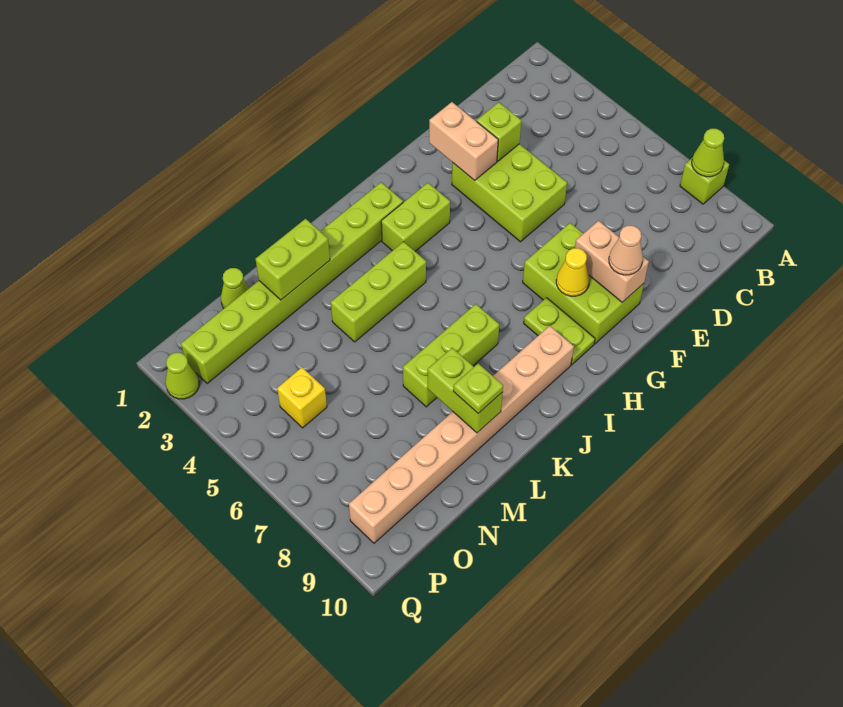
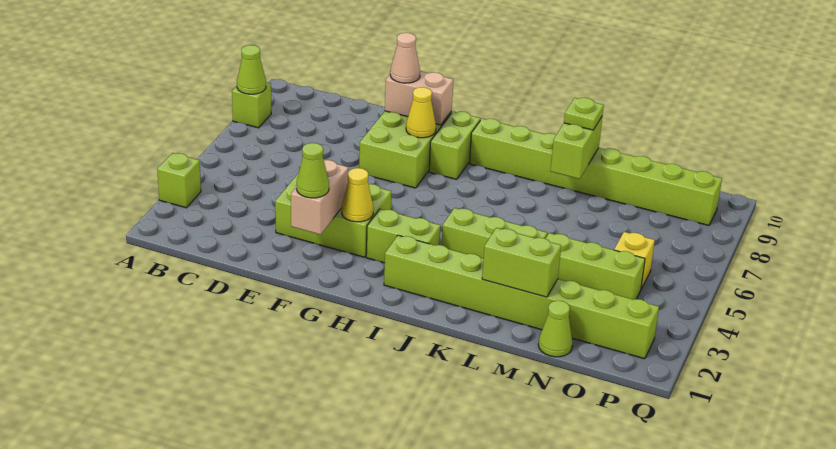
lime brick E3:F5 level 1 -> lime brick E3:G4 level 1
lime brick E3 level 2 -> lime brick A3 level 1
tan brick F8:F9 level 2 -> tan brick F9:G9 level 2
none -> yellow cone G3 level 2
lime plate H8:H9 level 1 -> lime brick H8:H9 level 1
tan brick I9:P9 level 1 -> lime brick I9:P9 level 1
lime brick J7:L7 level 1 -> lime brick M4:O4 level 1
lime cone Q2 level 1 -> lime cone F2 level 3

